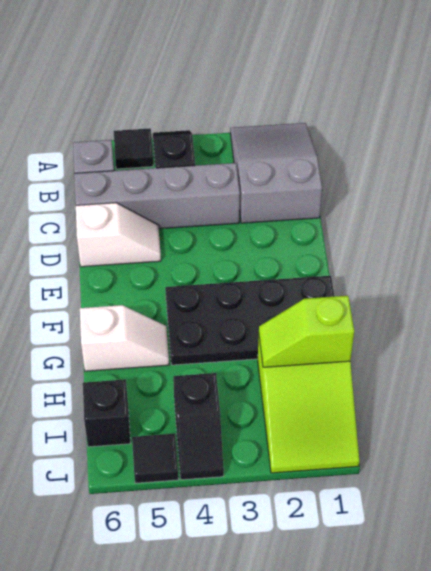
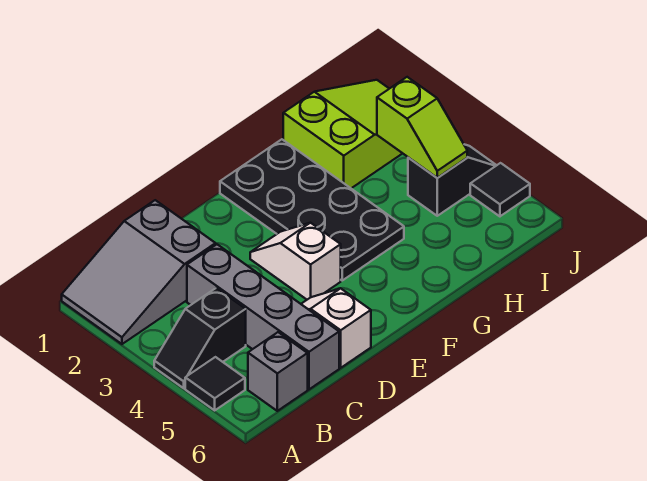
white slope G5:G6 level 1 top 6 -> white slope E3:E4 level 1 top 4
lime slope H1:H2 level 2 top 1 -> lime slope I3:I4 level 2 top 3
black brick I6 level 1 -> none

